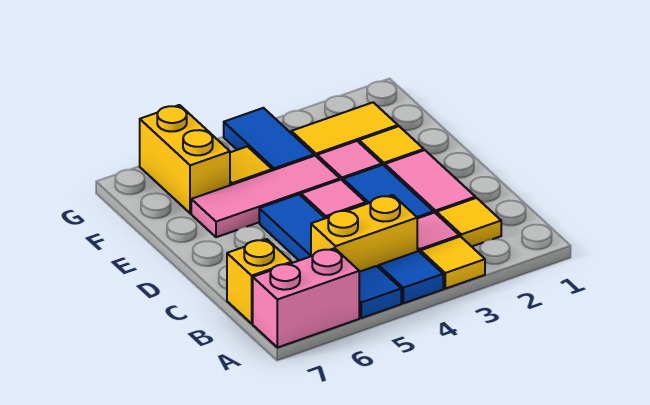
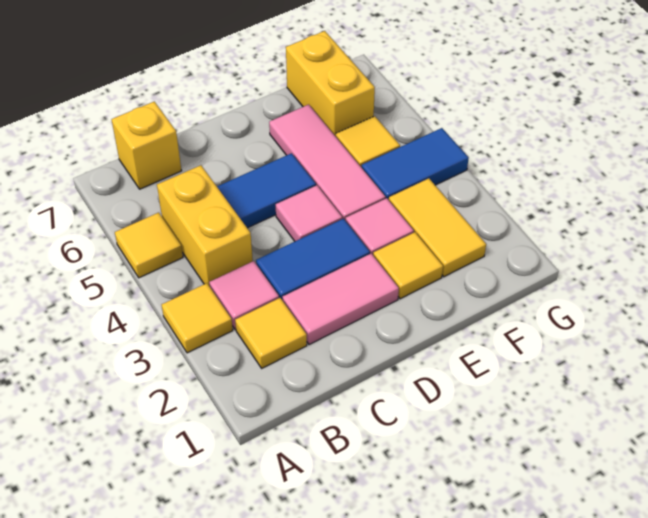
blue tile A4 level 1 -> none
blue tile A5 level 1 -> yellow tile A5 level 1
pink brick A6:A7 level 1 -> none
yellow brick F6:G6 level 1 -> yellow brick F6:F7 level 1

